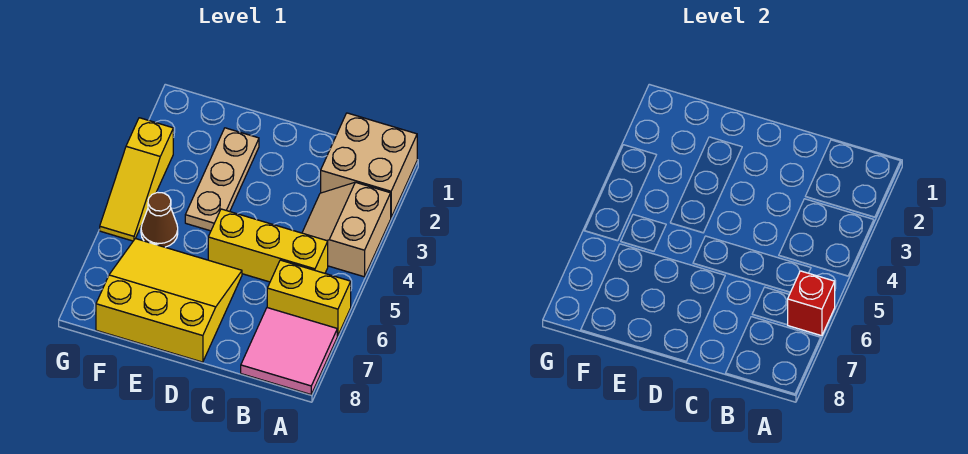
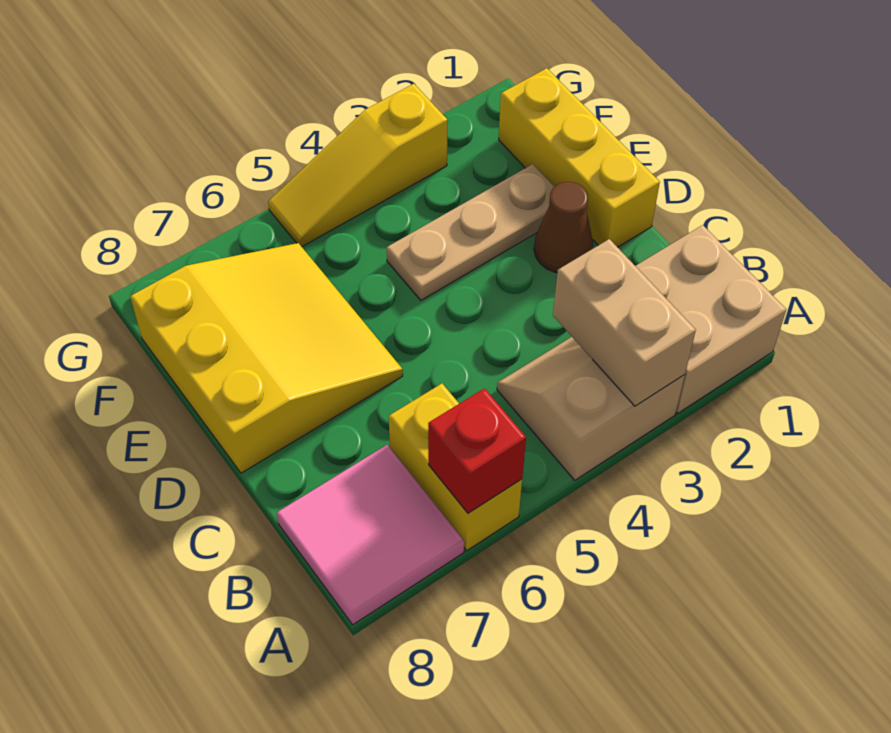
none -> tan brick A3:B3 level 2
yellow brick B5:D5 level 1 -> yellow brick D1:F1 level 1
brown cone F5 level 1 -> brown cone D2 level 1

